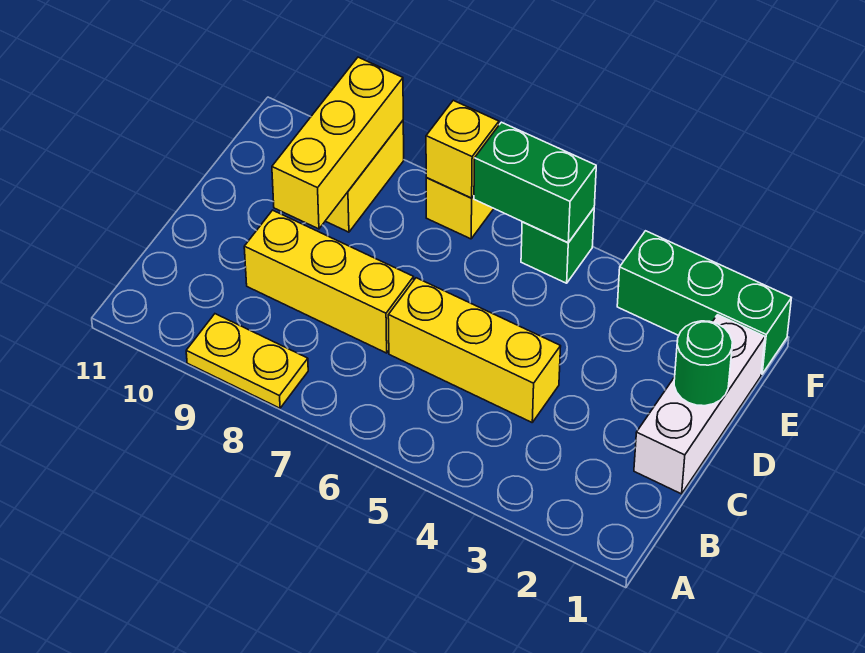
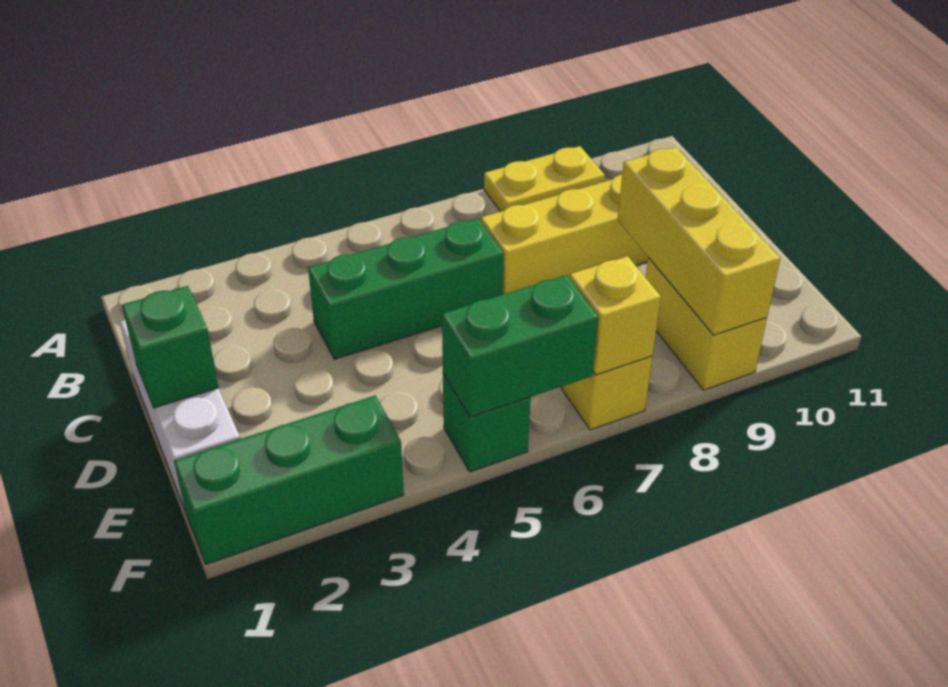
yellow brick C4:C6 level 1 -> green brick C4:C6 level 1
green round brick D1 level 2 -> green brick D1 level 2

